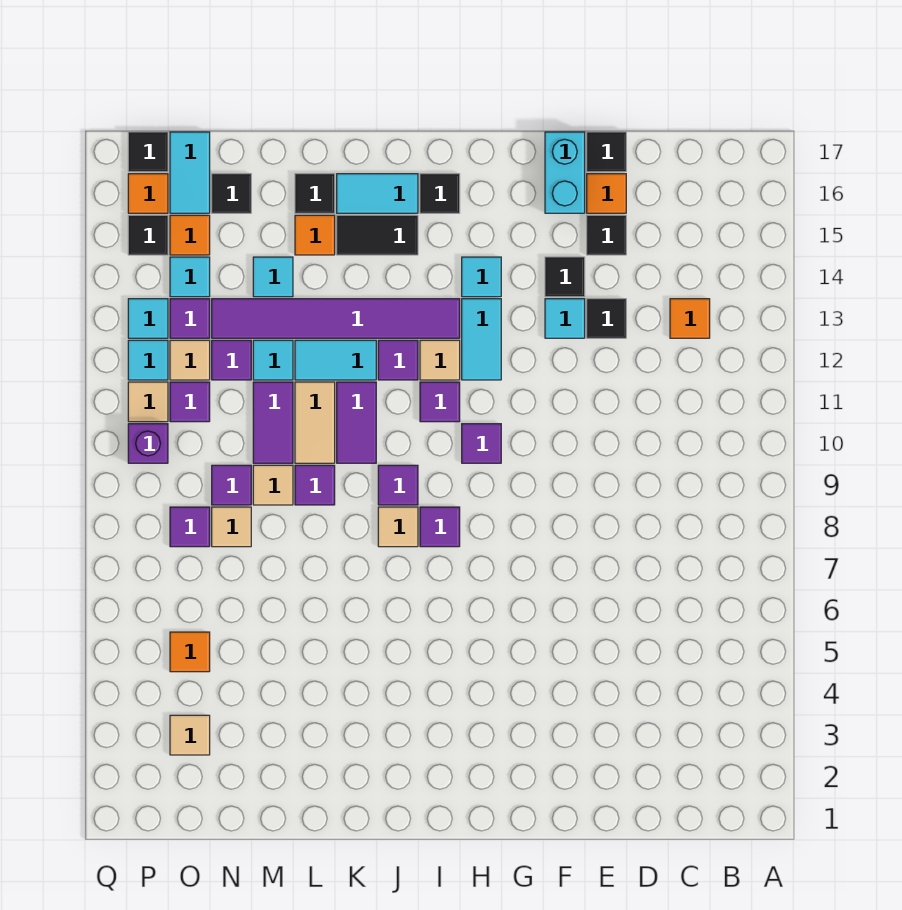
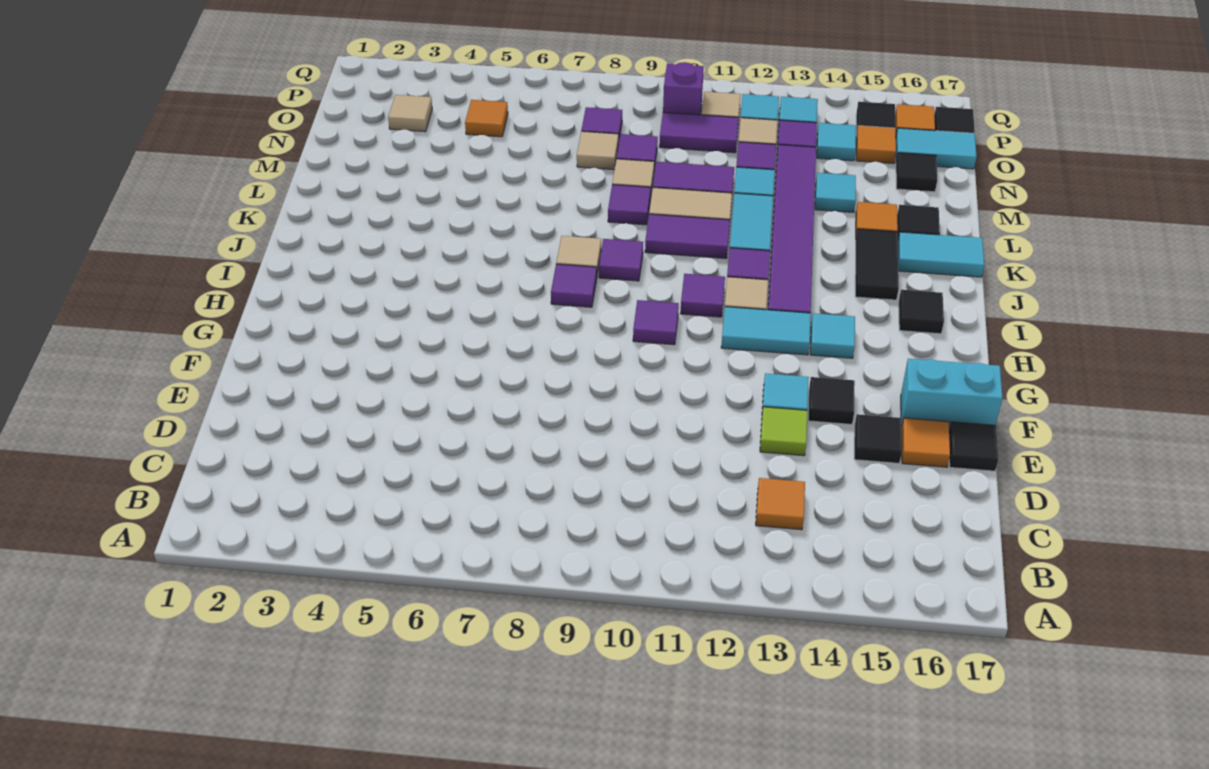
black tile E13 level 1 -> lime tile E13 level 1
cyan tile J16:K16 level 1 -> cyan tile K16:K17 level 1
purple tile O11 level 1 -> purple tile O10:O11 level 1

